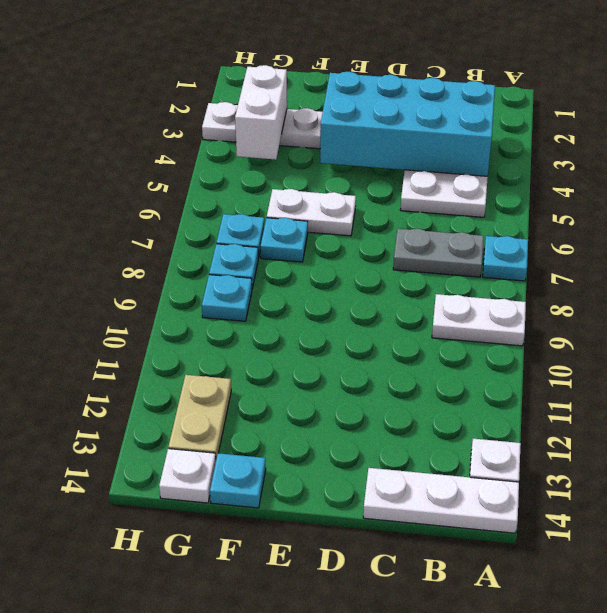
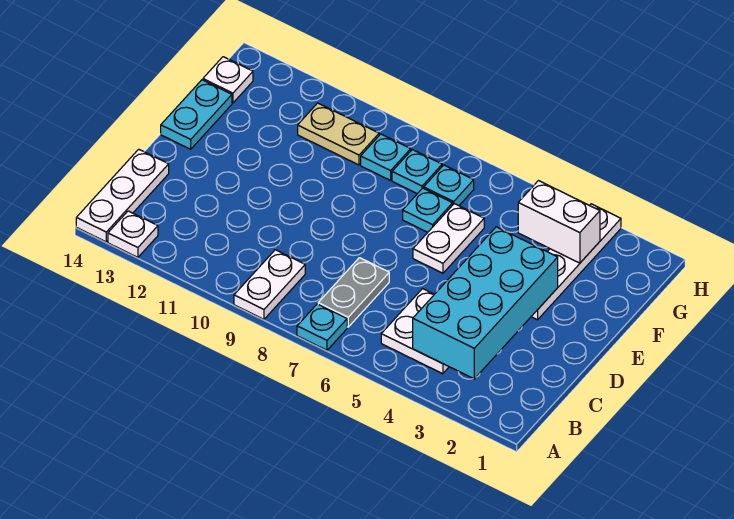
cyan plate F14 level 1 -> cyan plate E14:F14 level 1
tan plate G12:G13 level 1 -> tan plate G10:G11 level 1

